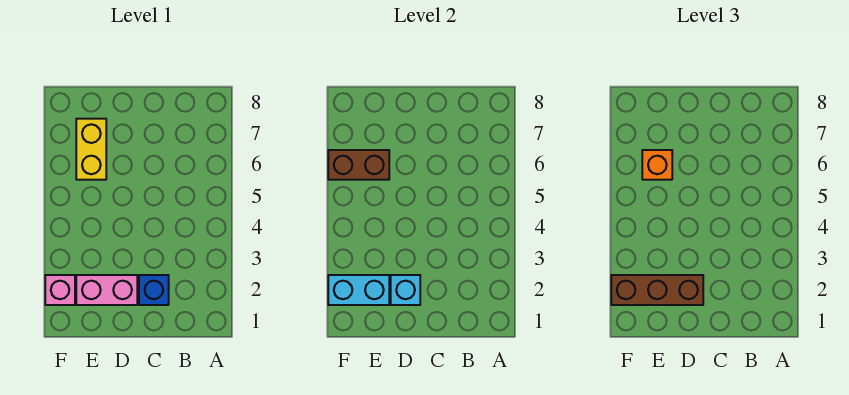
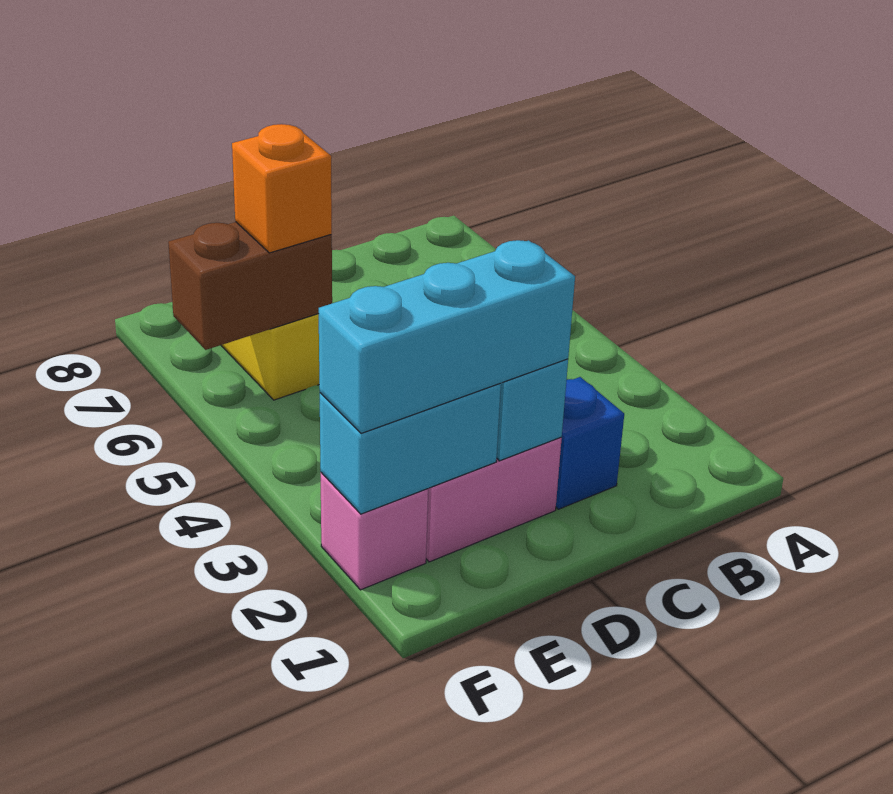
brown brick D2:F2 level 3 -> cyan brick D2:F2 level 3

